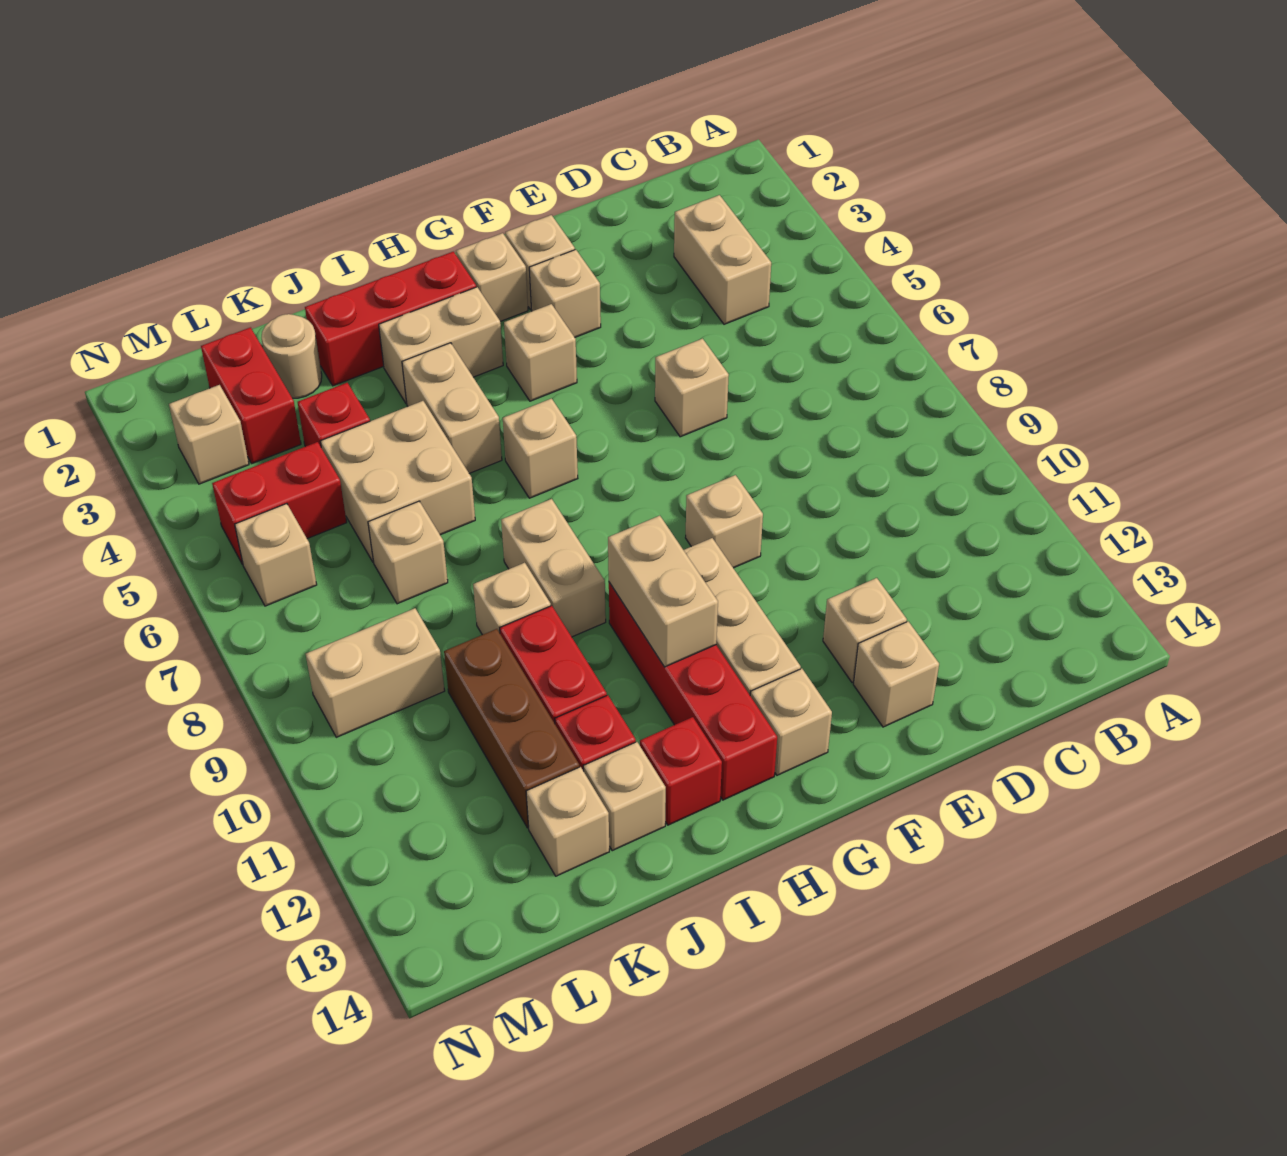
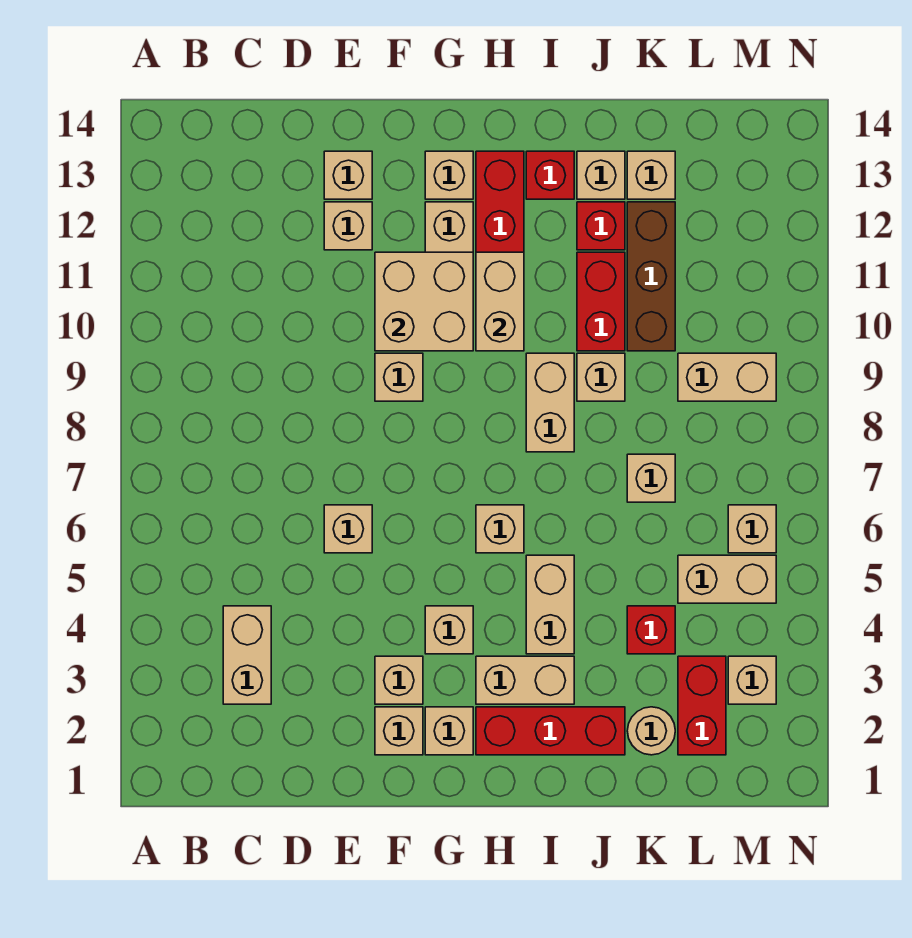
tan brick J5:K6 level 1 -> tan brick F10:G11 level 2
red brick L5:M5 level 1 -> tan brick L5:M5 level 1

